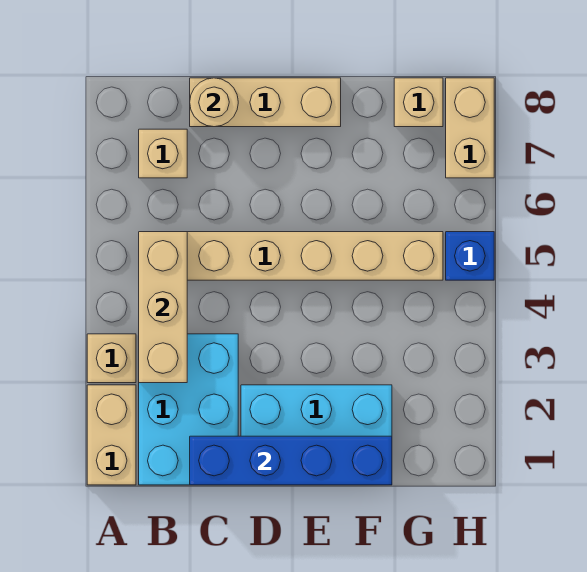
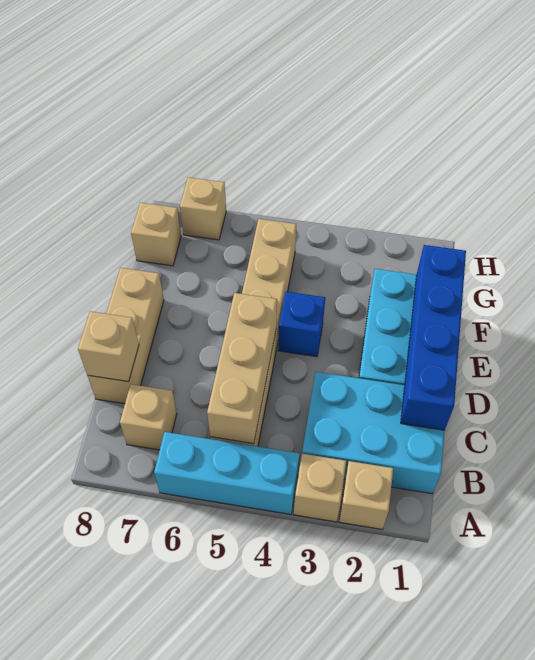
tan brick A1:A2 level 1 -> tan brick A2 level 1
none -> cyan brick A4:A6 level 1
tan brick B3:B5 level 2 -> tan brick B5:D5 level 2
tan round brick C8 level 2 -> tan brick C8 level 2
blue brick H5 level 1 -> blue brick E4 level 1
tan brick H7:H8 level 1 -> tan brick H7 level 1

